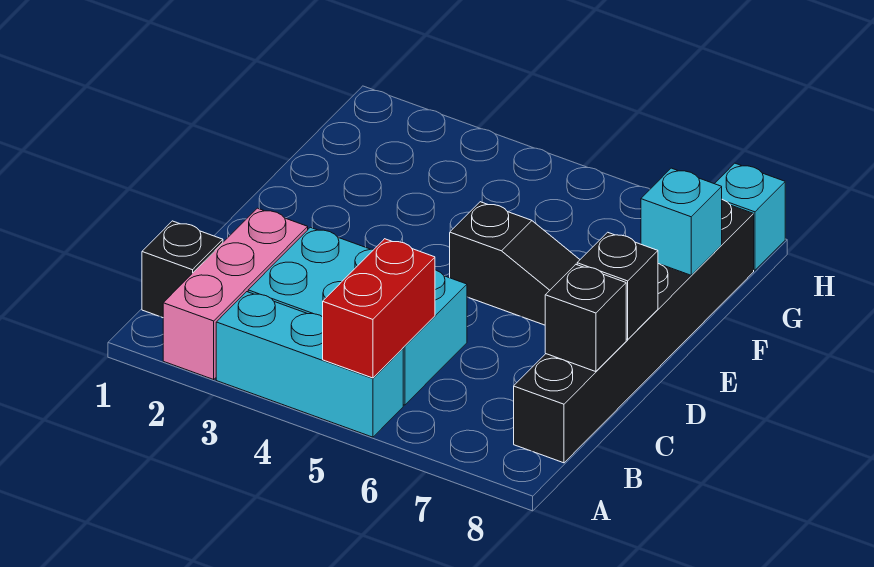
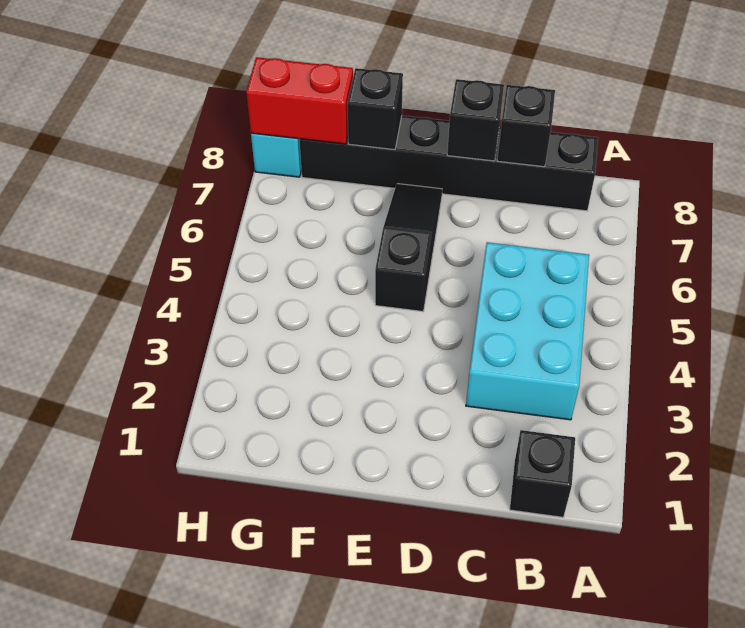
pink brick A2:C2 level 1 -> none
cyan brick A3:A5 level 1 -> none
red brick A5:B5 level 2 -> red brick G8:H8 level 2
cyan brick F8 level 2 -> black brick F8 level 2

